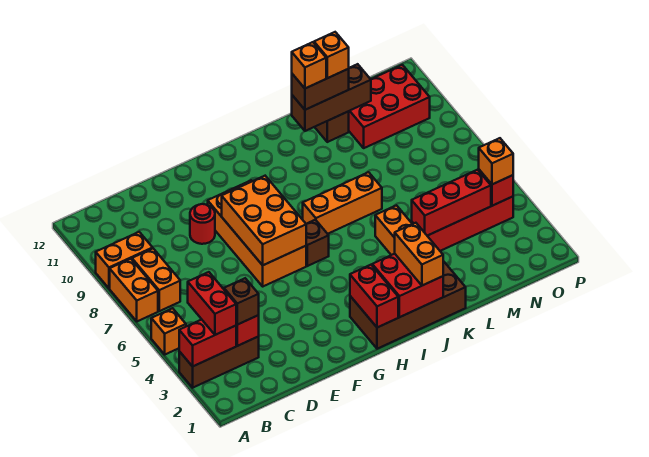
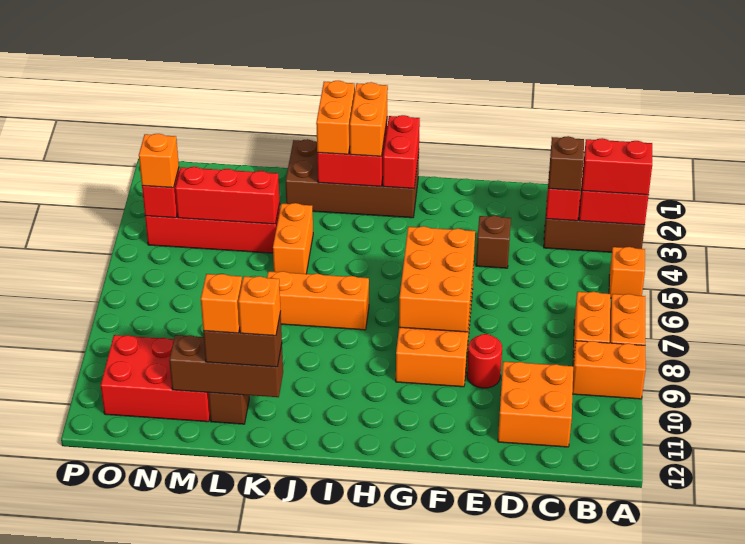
red brick B3:B4 level 3 -> red brick A3:B3 level 3
none -> orange brick C10:D11 level 1
brown brick H6 level 1 -> brown brick E4 level 1
none -> orange brick I1:I2 level 3

